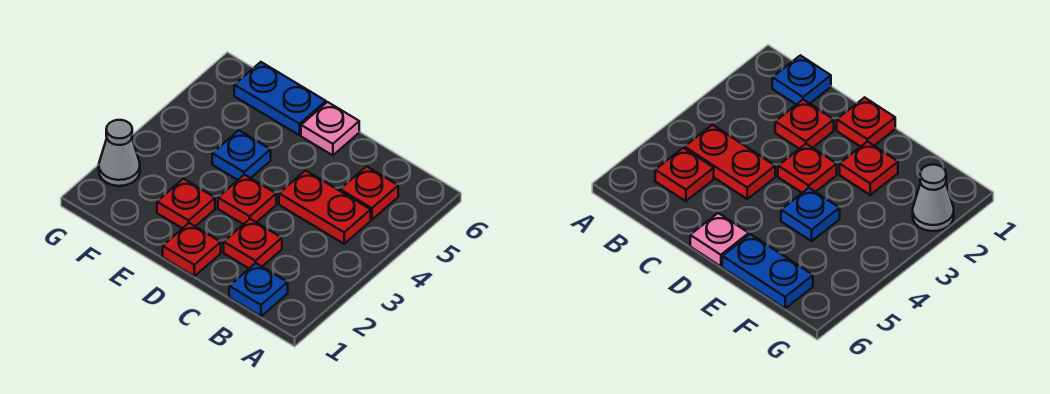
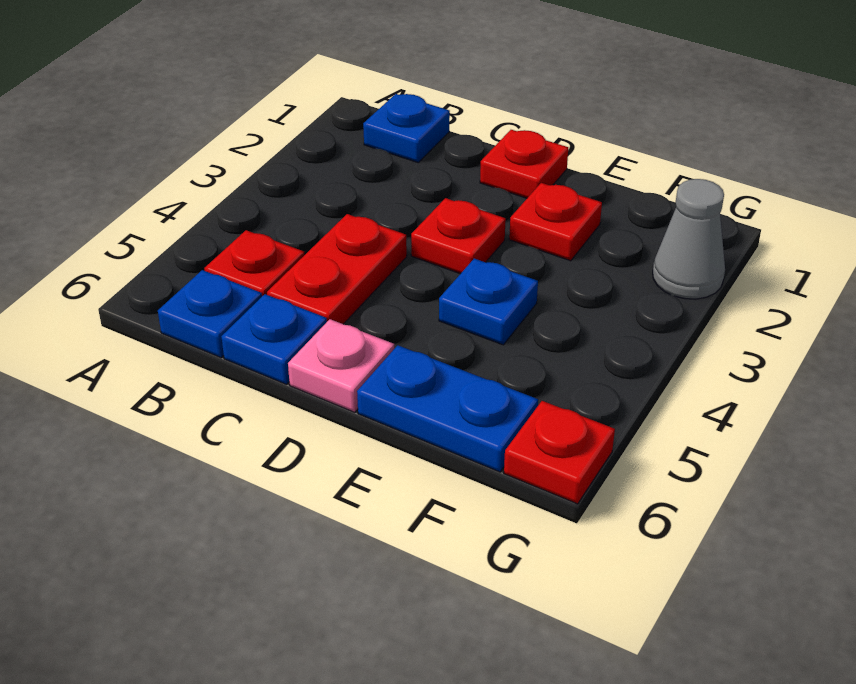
red plate B4:C4 level 1 -> red plate C4:C5 level 1
none -> blue plate B6 level 1
red plate C2 level 1 -> red plate G6 level 1
none -> blue plate C6 level 1

